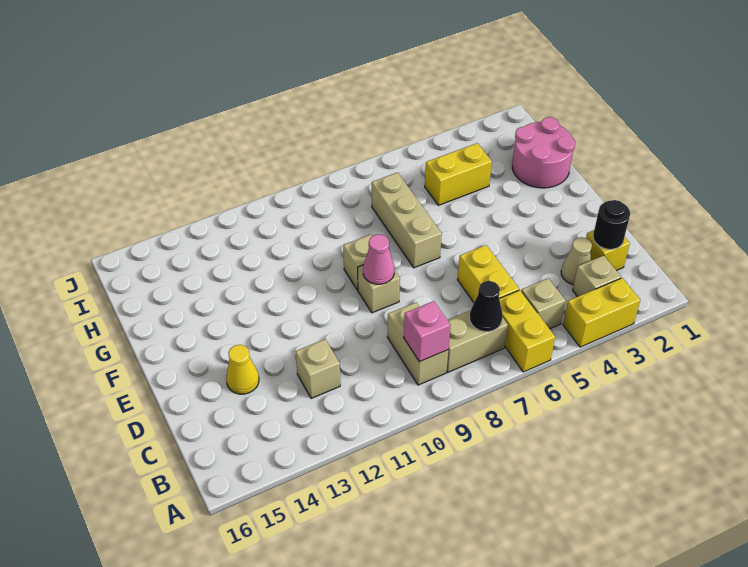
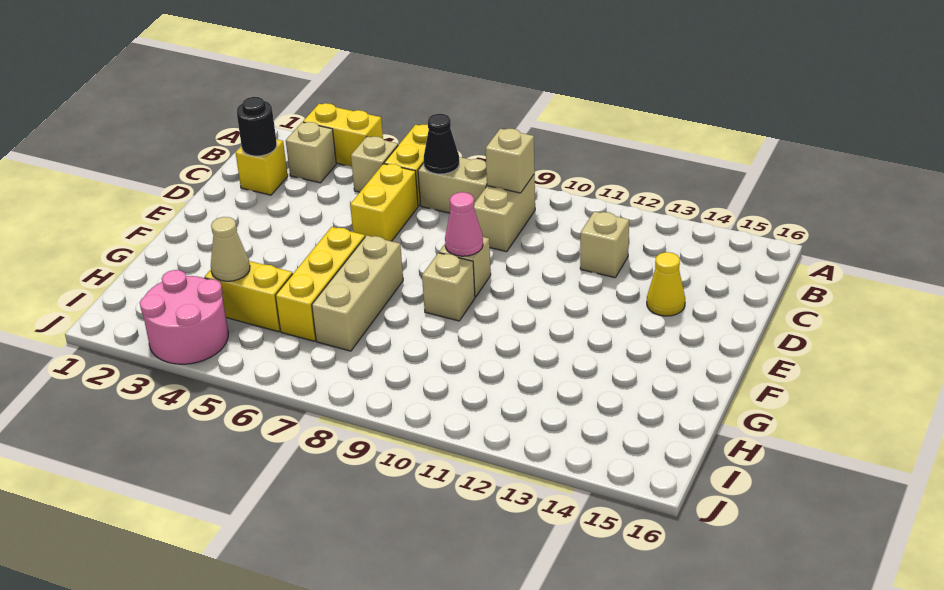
pink brick B9 level 2 -> tan brick B9 level 2
tan cone C3 level 1 -> tan cone H4 level 2
none -> yellow brick F6:H6 level 1
pink round brick G1:H2 level 1 -> pink round brick I3:J4 level 1

